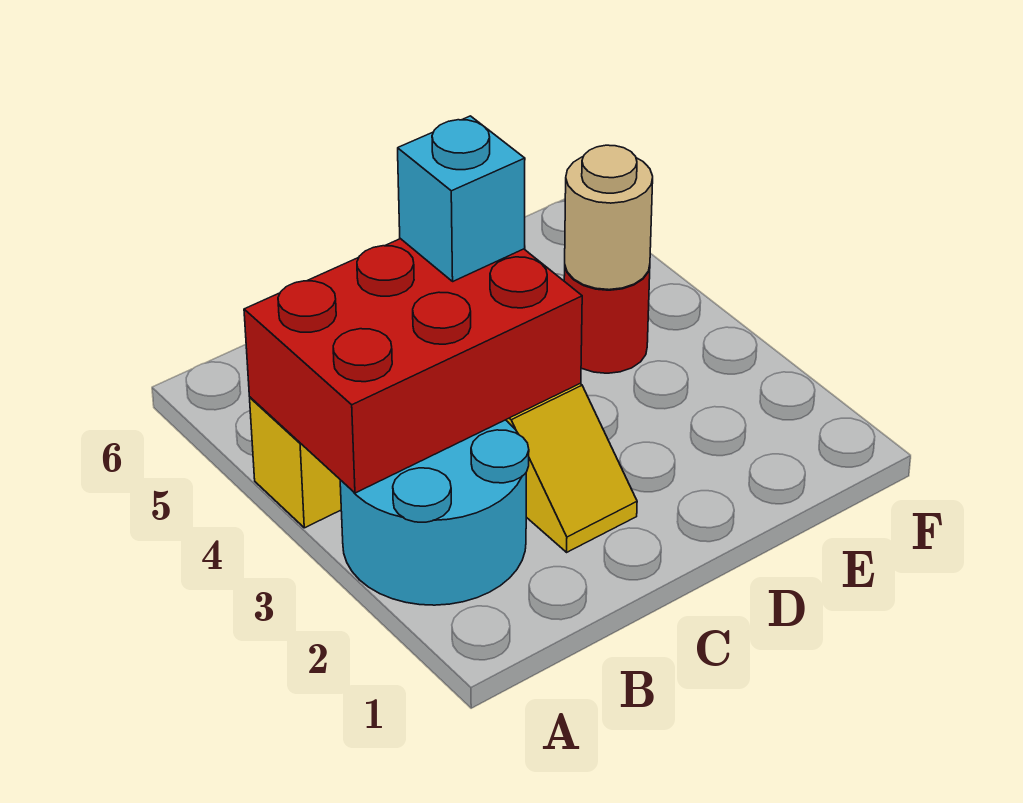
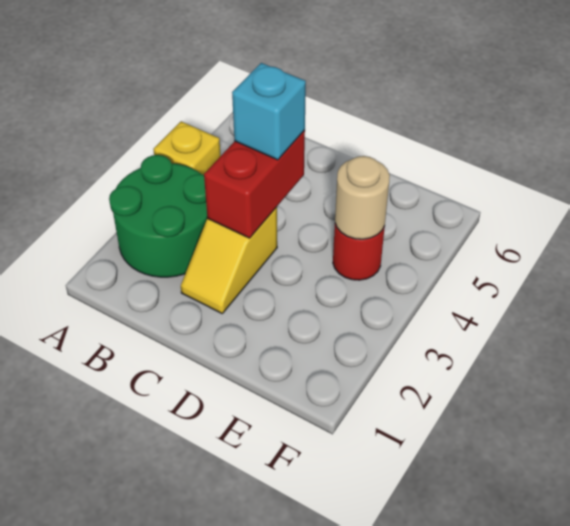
cyan round brick A2:B3 level 1 -> green round brick A2:B3 level 1
red brick A3:C4 level 2 -> red brick C3:C4 level 2

